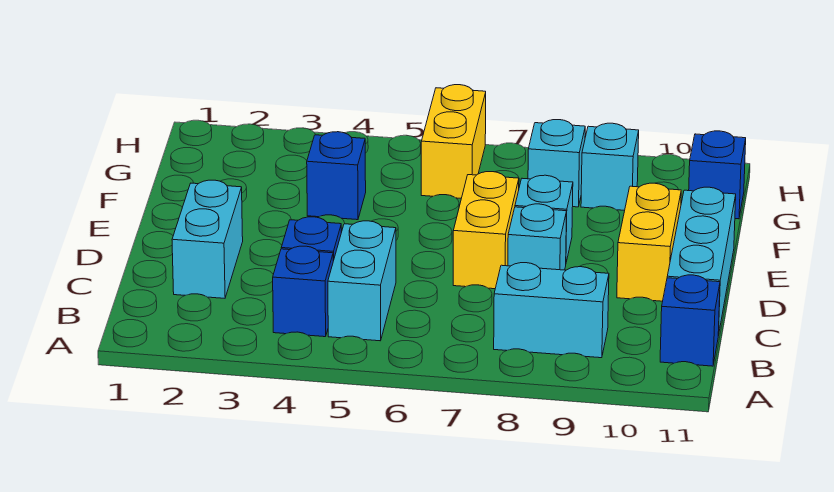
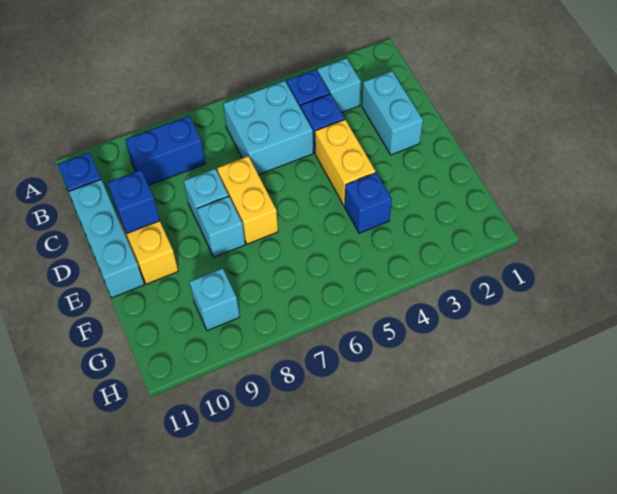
cyan brick B5:C5 level 1 -> cyan brick B5:C6 level 1
cyan brick B8:B9 level 1 -> blue brick B8:B9 level 1
yellow brick G6:H6 level 1 -> yellow brick D4:E4 level 1
cyan brick G8 level 1 -> cyan brick B3 level 1
blue brick G11 level 1 -> blue brick D10 level 2

